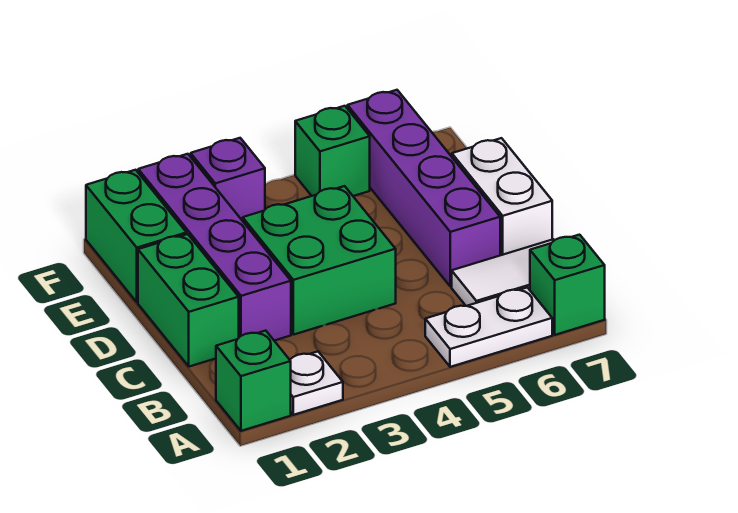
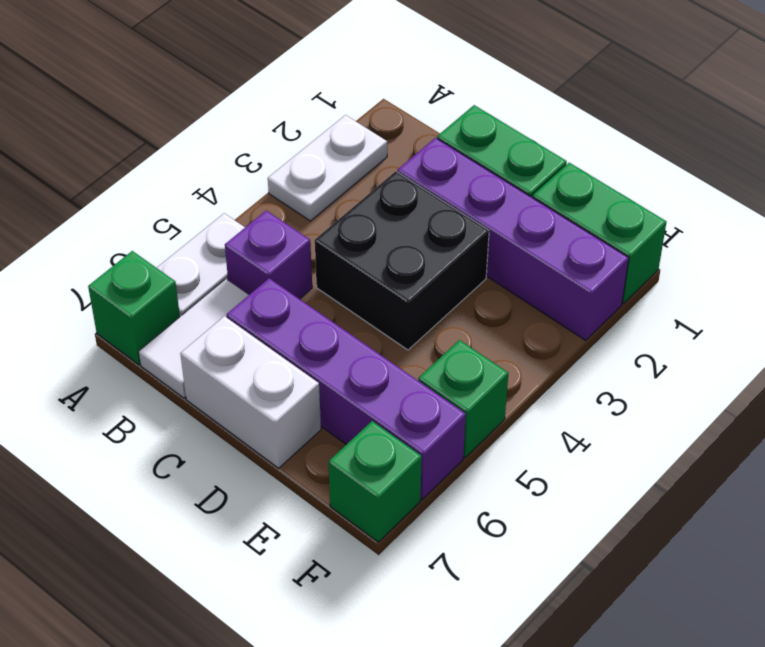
green brick A1 level 1 -> green brick F7 level 1
white plate A2 level 1 -> white plate A2:A3 level 1
green brick C3:D4 level 1 -> black brick C3:D4 level 1
purple brick F3 level 1 -> purple brick B5 level 1

